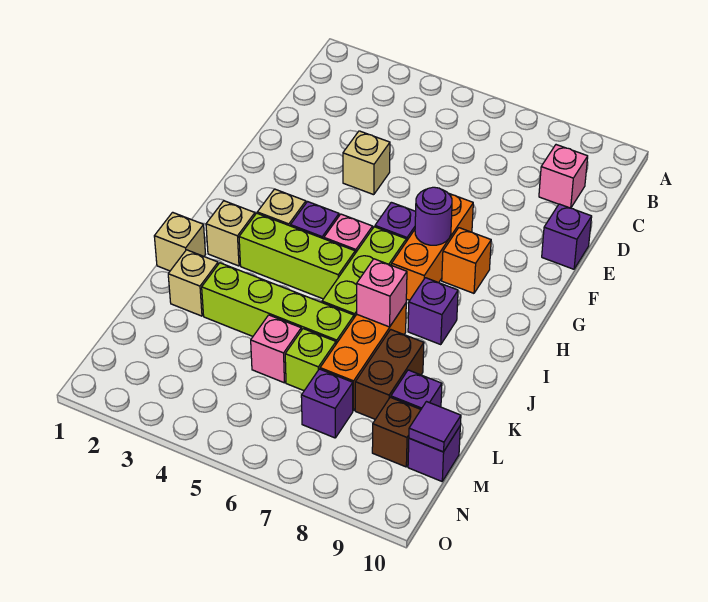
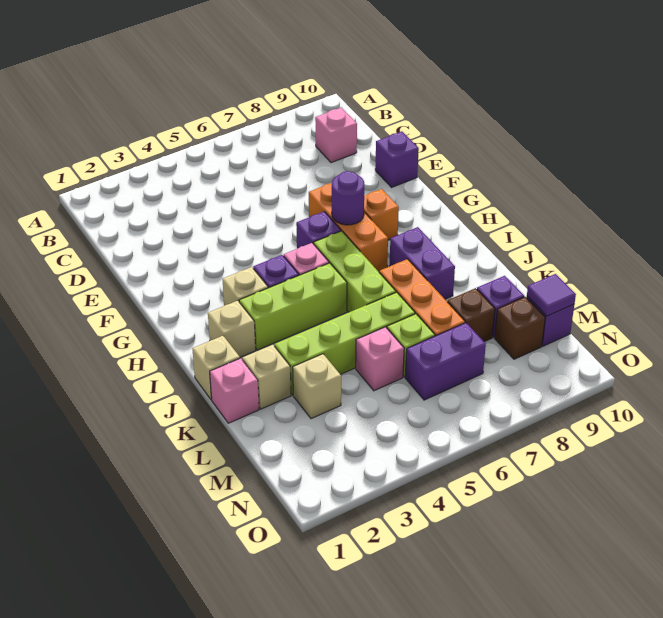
tan brick E4 level 1 -> tan brick L3 level 1
purple brick I8 level 1 -> purple brick I8:J8 level 1
pink brick J7 level 2 -> pink brick K1 level 1
brown brick K8:L8 level 1 -> brown brick L8 level 1
purple brick M7 level 1 -> purple brick M6:M7 level 1

